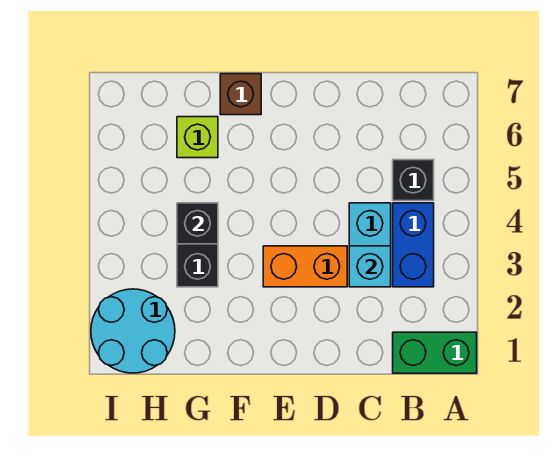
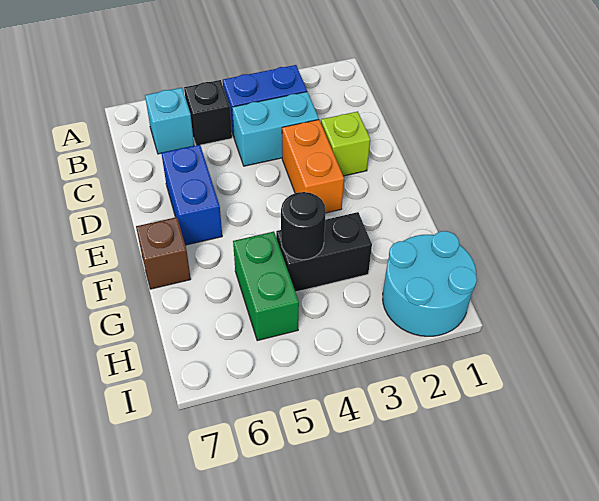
green brick A1:B1 level 1 -> green brick G5:H5 level 1
cyan brick C3 level 2 -> cyan brick B6 level 1
none -> blue brick D6:E6 level 1
black brick G4 level 2 -> black round brick G4 level 2
lime brick G6 level 1 -> lime brick D2 level 1

